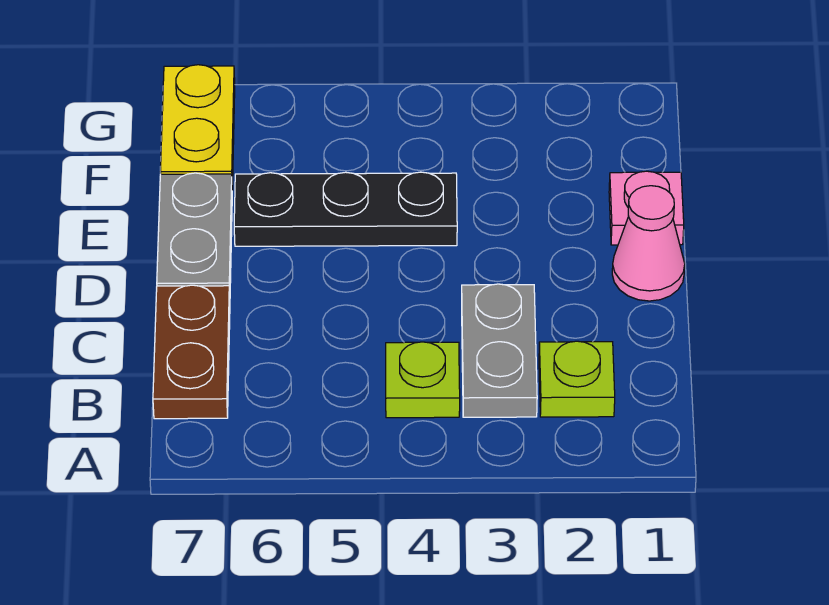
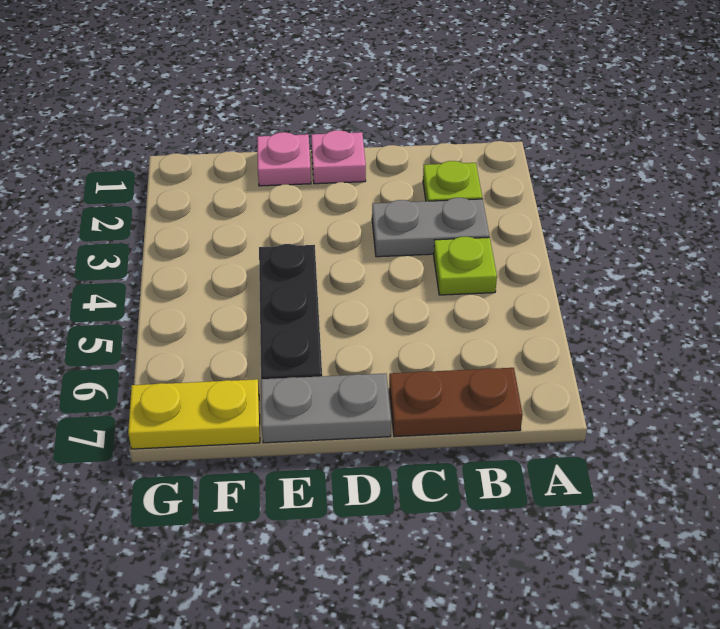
pink cone D1 level 1 -> pink plate D1 level 1

